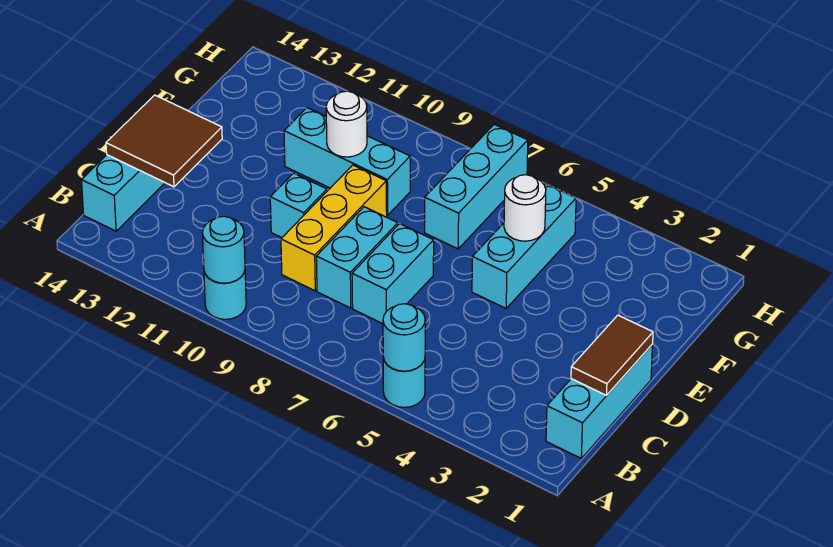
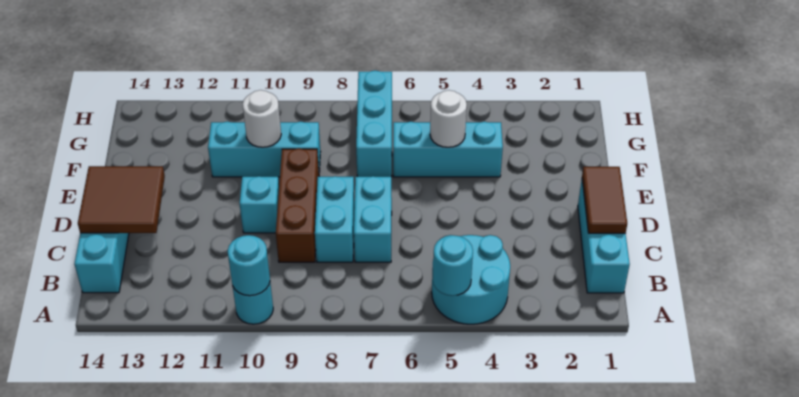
cyan round brick A5 level 1 -> cyan round brick A4:B5 level 1
yellow brick C9:E9 level 1 -> brown brick C9:E9 level 1
cyan brick E5:G5 level 1 -> cyan brick F4:F6 level 1

